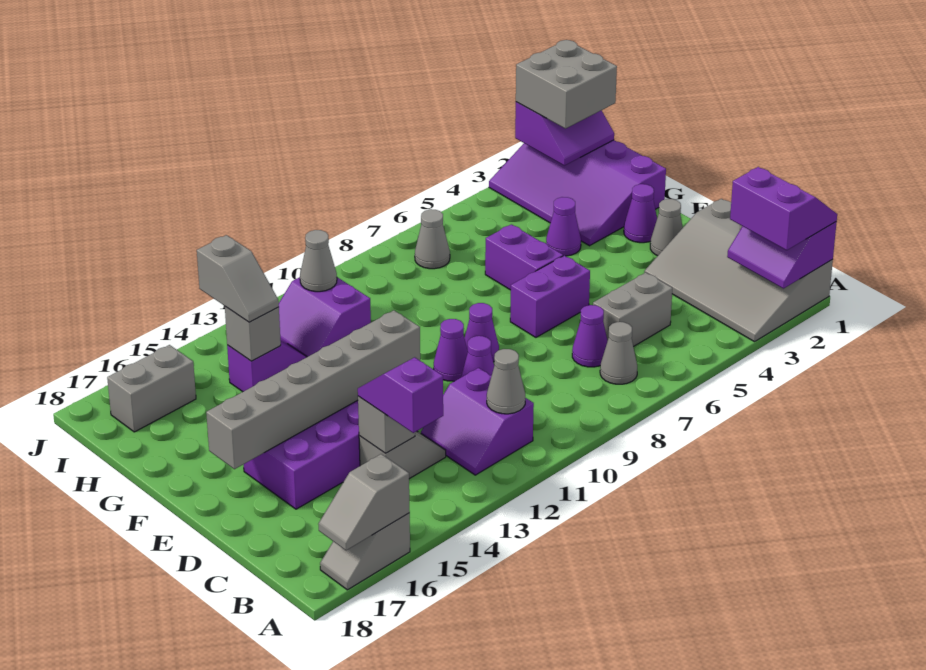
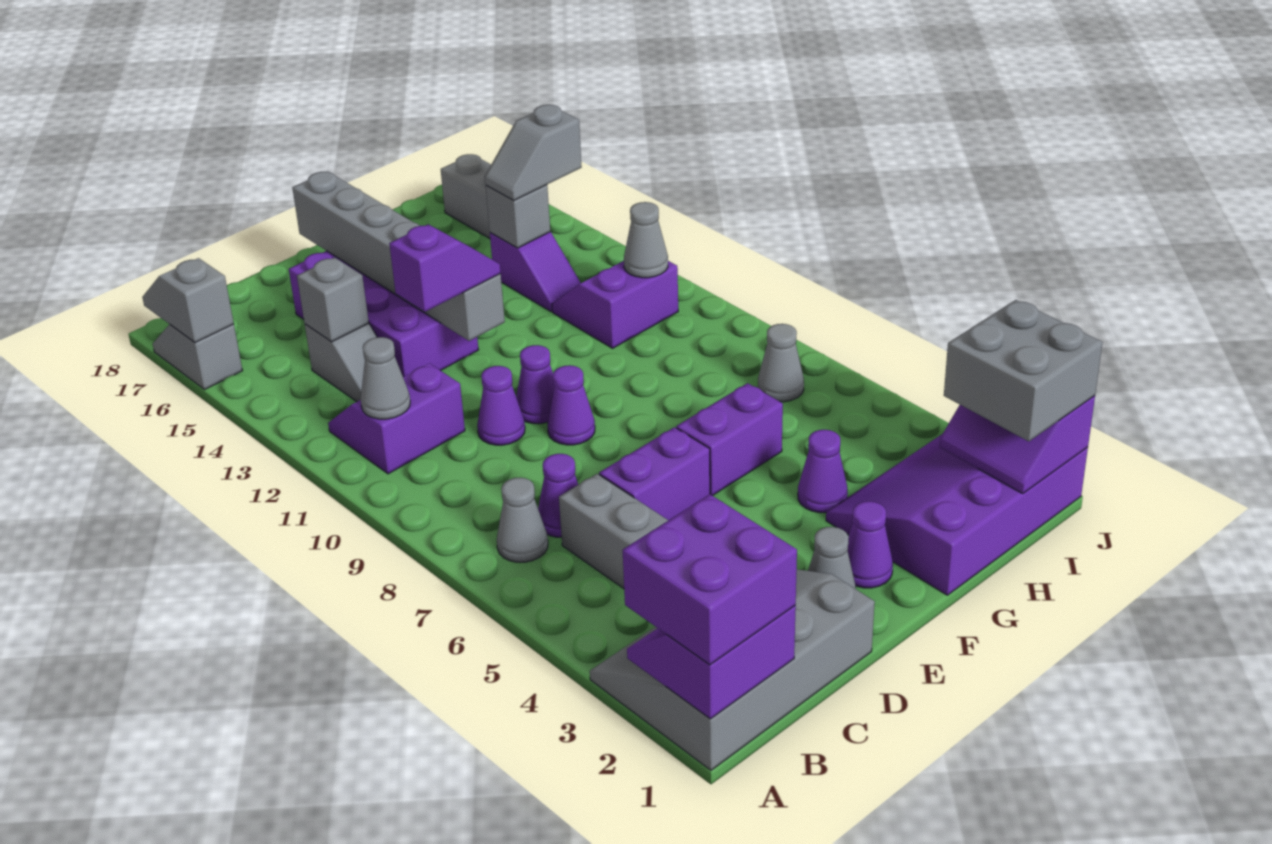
purple slope A1:B2 level 3 top 2 -> purple brick A1:B2 level 3
purple slope B14:C14 level 3 top B -> purple slope D12:E12 level 3 top D
purple brick E6:E7 level 1 -> purple brick D6:E6 level 1

